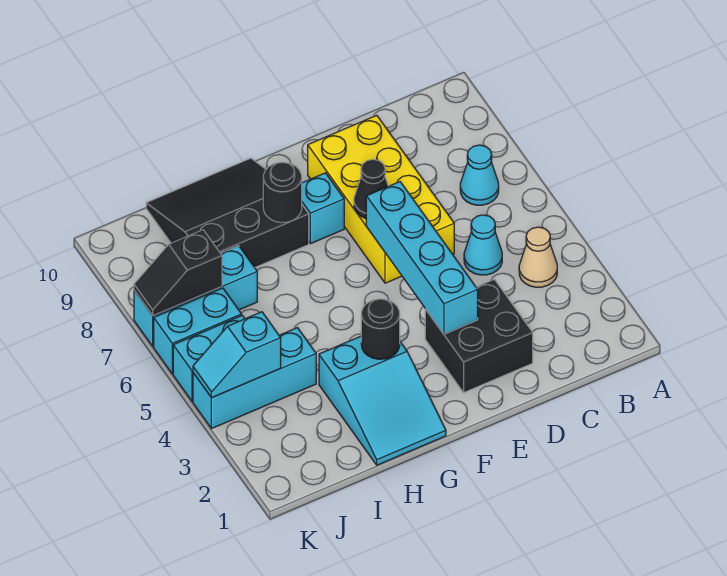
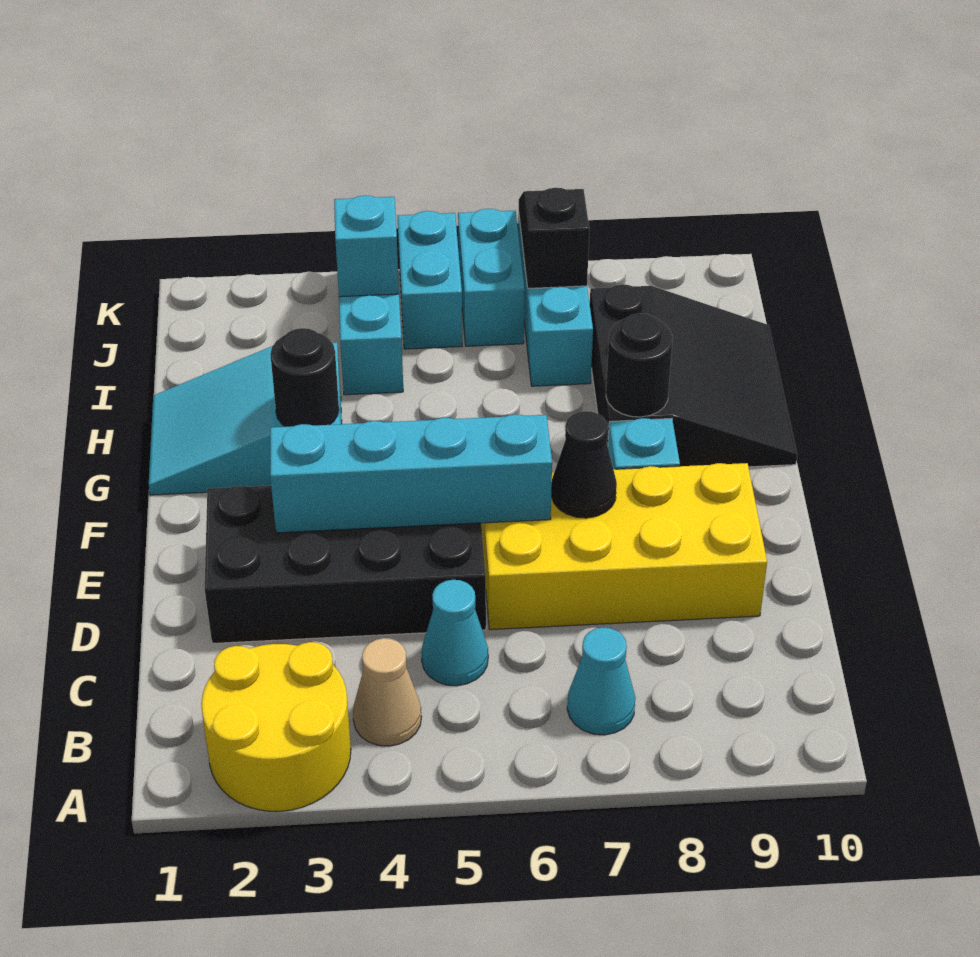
none -> yellow round brick A2:B3 level 1
black brick D2:E3 level 1 -> black brick D2:E5 level 1

